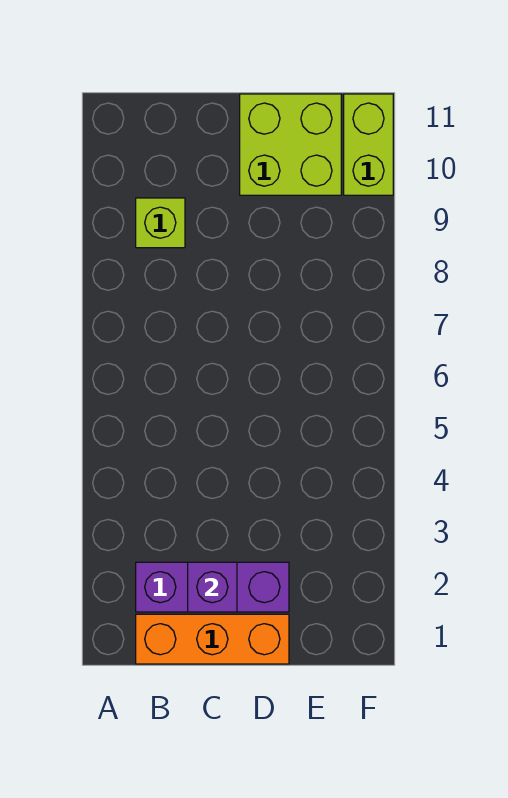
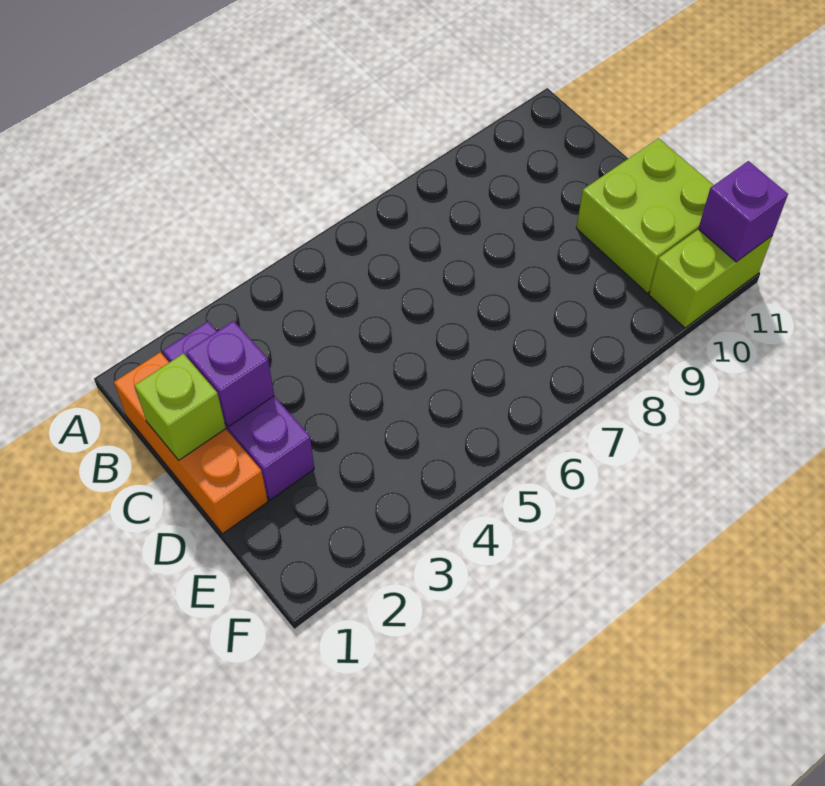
lime brick B9 level 1 -> lime brick C1 level 2
none -> purple brick F11 level 2

